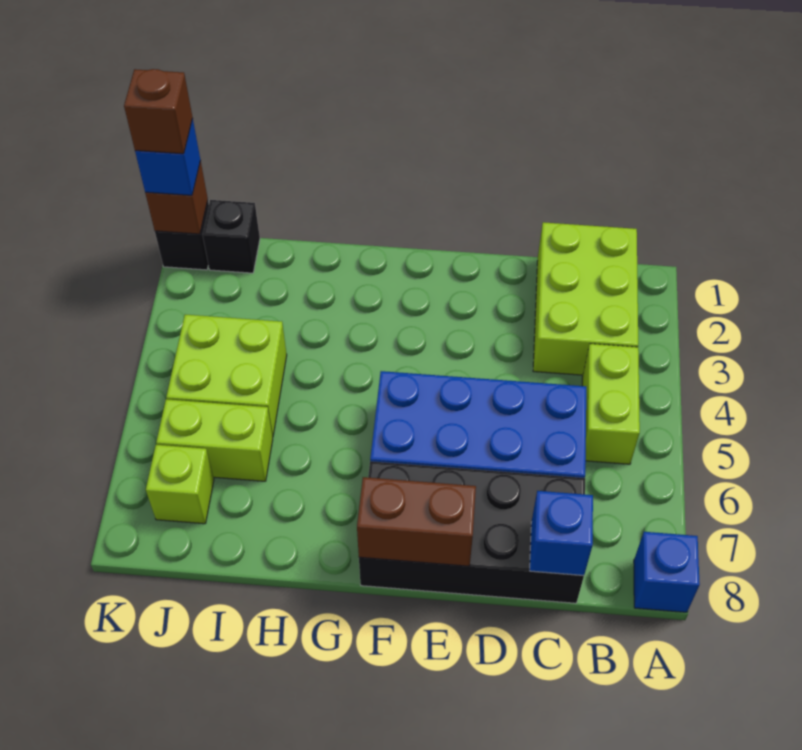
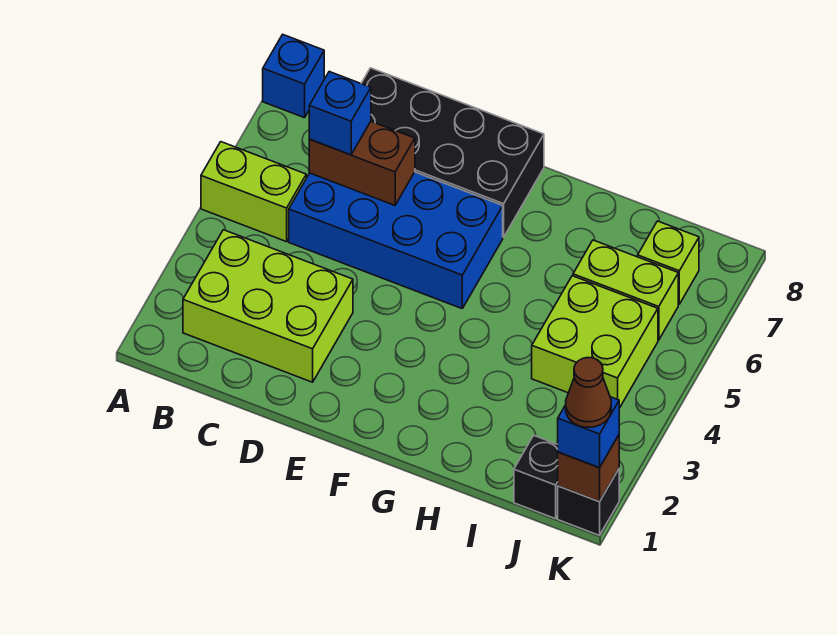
lime brick B1:C3 level 1 -> lime brick B2:D3 level 1
lime brick B4:B5 level 1 -> lime brick A5:B5 level 1
blue brick C8 level 2 -> blue brick C6 level 3
brown brick E8:F8 level 2 -> brown brick C6:D6 level 2
brown brick K1 level 4 -> brown cone K1 level 4

